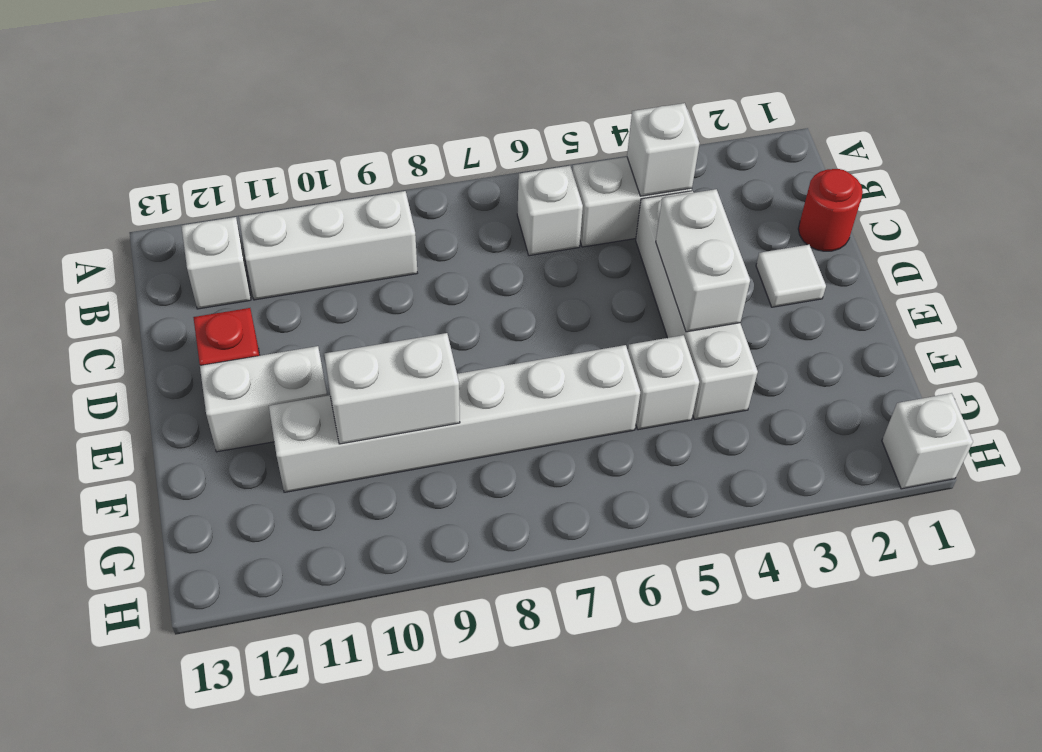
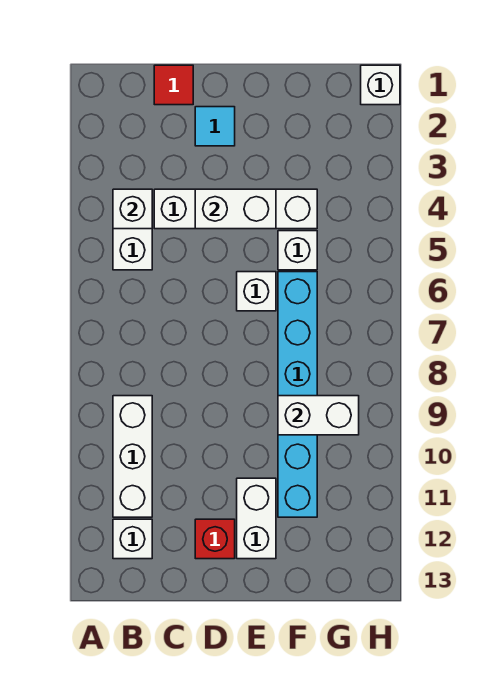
white brick B6 level 1 -> white brick E6 level 1
red round brick C1 level 1 -> red tile C1 level 1
white tile D2 level 1 -> cyan tile D2 level 1
white brick F6:F11 level 1 -> cyan brick F6:F11 level 1
white brick F9:F10 level 2 -> white brick F9:G9 level 2

